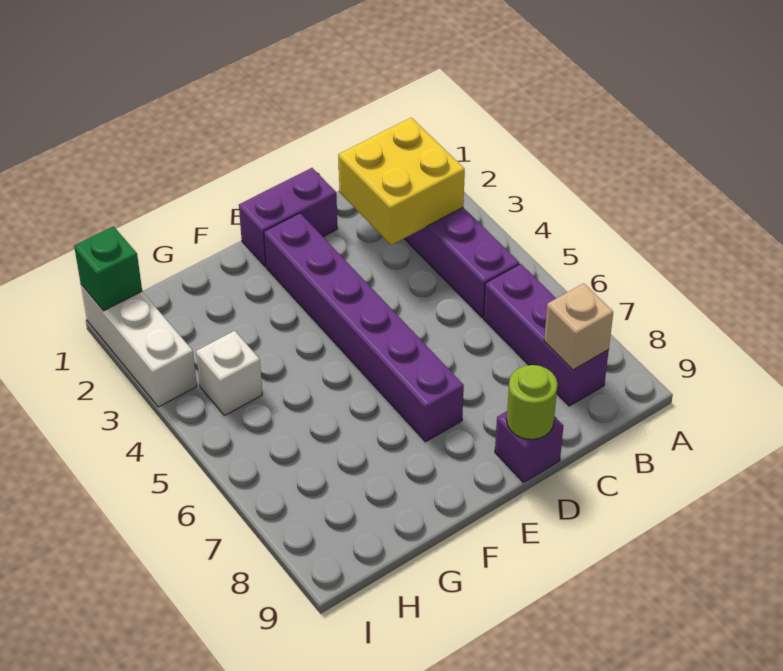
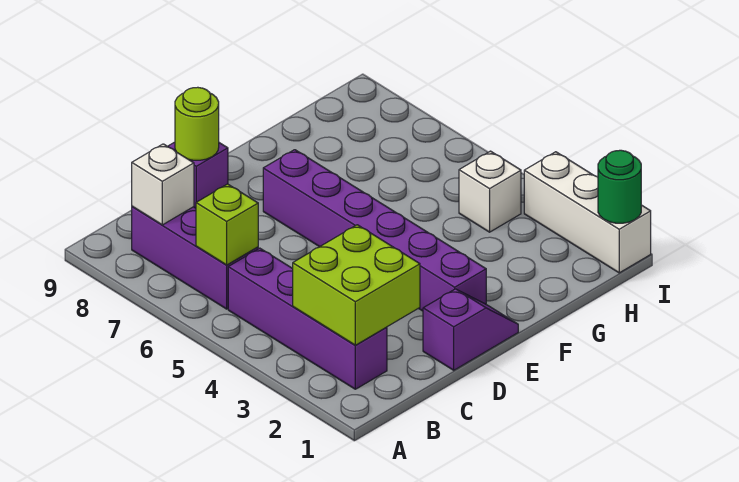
yellow brick B2:C3 level 2 -> lime brick B2:C3 level 2
none -> lime brick B6 level 2
tan brick B8 level 2 -> white brick B8 level 2
purple brick D1:E1 level 1 -> purple slope D1:E1 level 1 top D
green brick I1 level 2 -> green round brick I1 level 2

